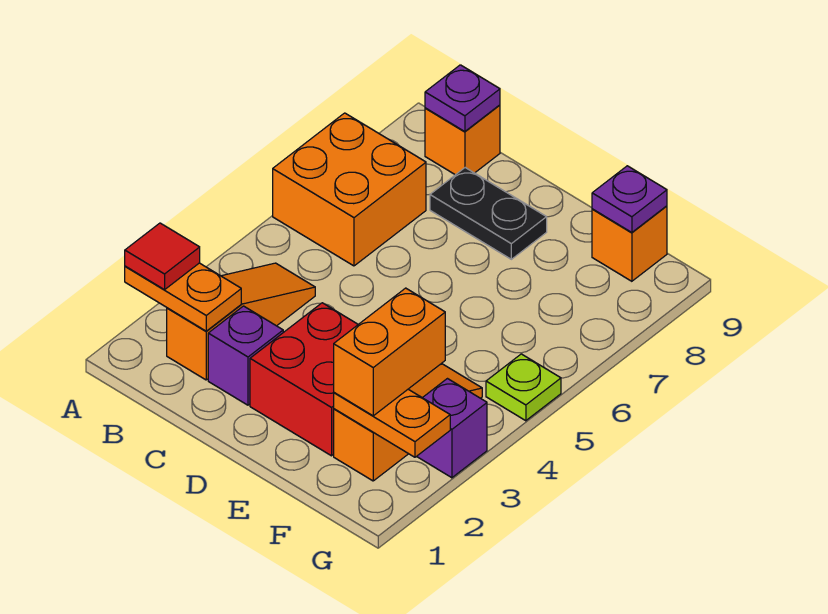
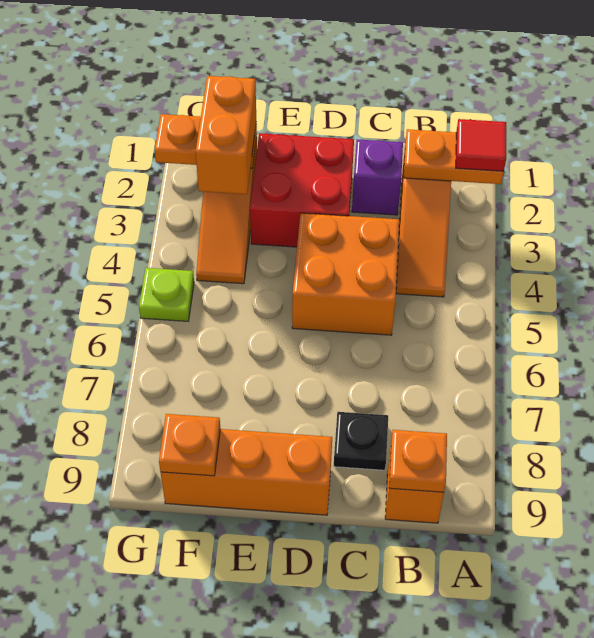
orange brick A6:B7 level 1 -> orange brick C4:D5 level 1
purple plate B9 level 2 -> orange plate B9 level 2
black plate C8:D8 level 1 -> black plate C8 level 1
orange brick F9 level 1 -> orange brick D9:F9 level 1
purple plate F9 level 2 -> orange plate F9 level 2
purple brick G3 level 1 -> none

